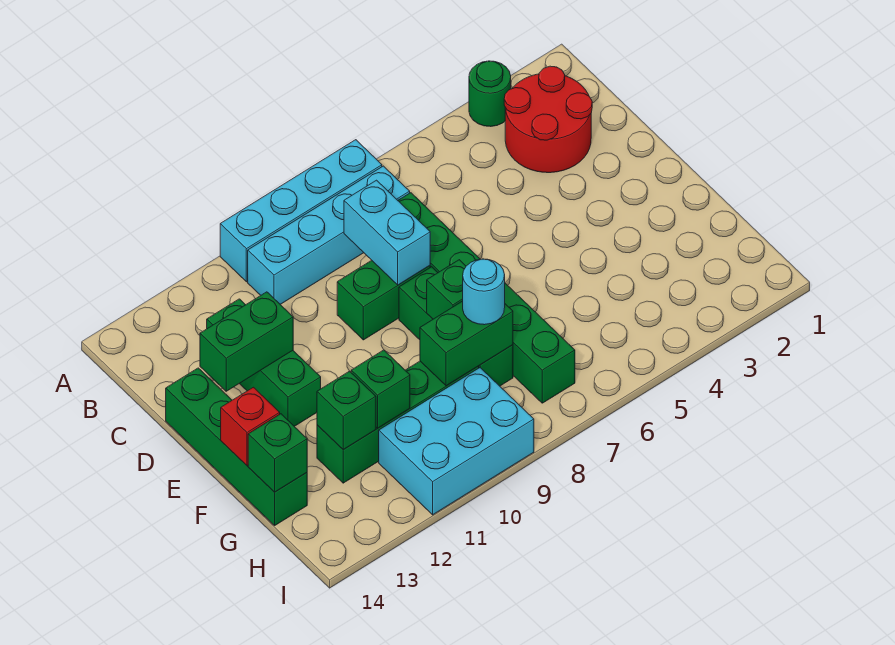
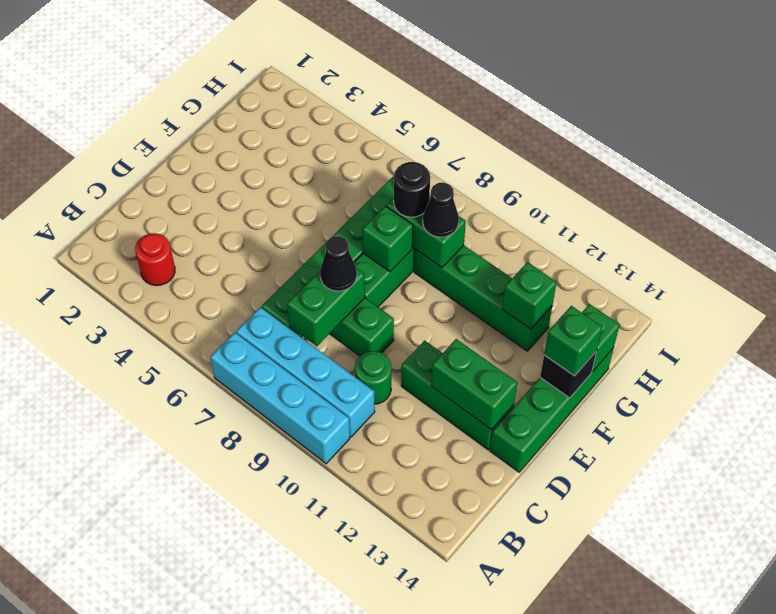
green round brick A3 level 1 -> green round brick C10 level 1
red round brick B2:C3 level 1 -> red round brick B3 level 1
cyan brick C8:D8 level 2 -> green brick C8:D8 level 2
green brick C12:E12 level 1 -> green brick D11:D13 level 1
none -> black cone D8 level 3
red brick F14 level 2 -> black brick F14 level 2
cyan round brick G8 level 3 -> black round brick G8 level 3
none -> black cone G9 level 3
green brick G11 level 2 -> green brick F14 level 3
cyan brick H9:I11 level 1 -> none

